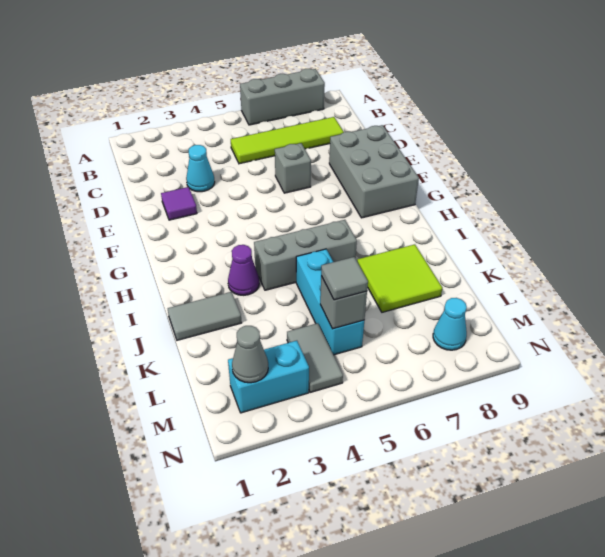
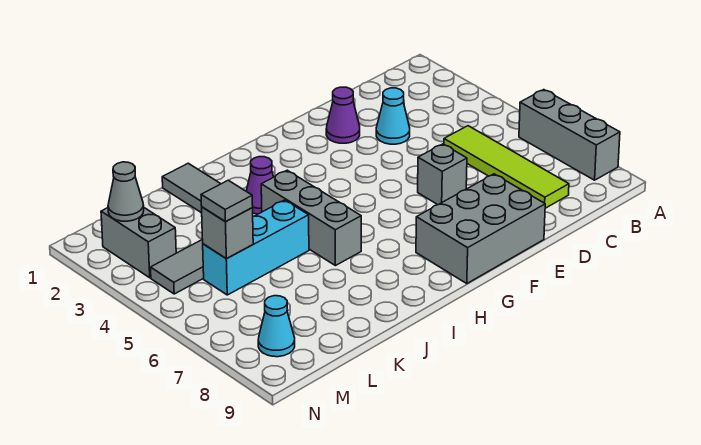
purple tile E2 level 1 -> purple cone E2 level 1
lime tile J7:K8 level 1 -> none
cyan brick M2:M3 level 1 -> grey brick M2:M3 level 1

